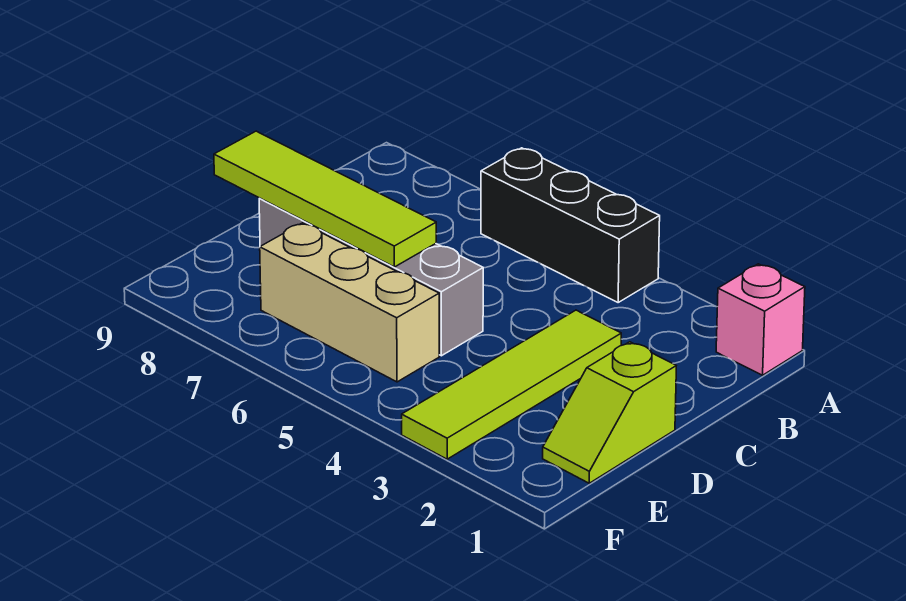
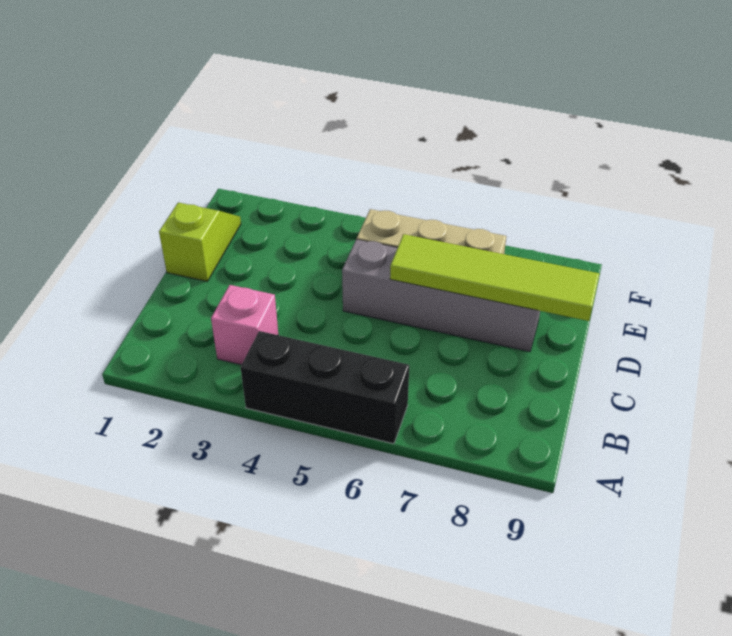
pink brick A1 level 1 -> pink brick B3 level 1
lime tile C3:F3 level 1 -> none

